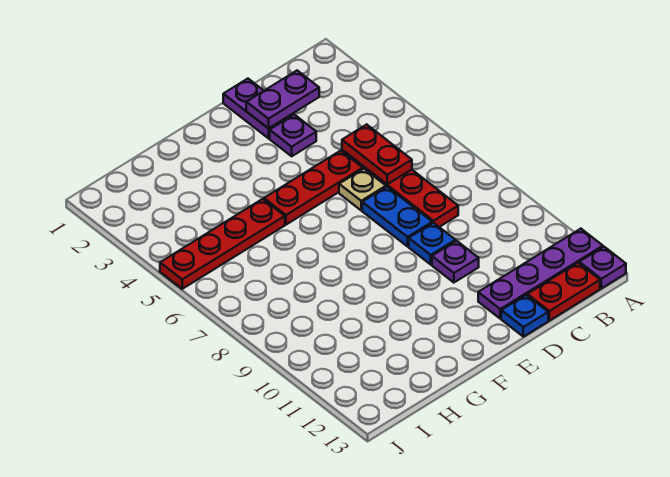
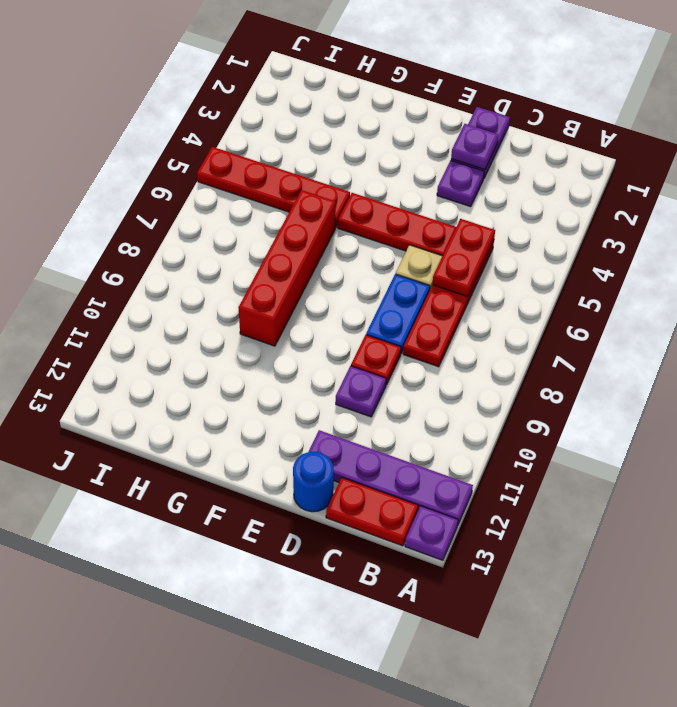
purple plate C2:D2 level 2 -> purple plate D2 level 2
blue plate D9 level 1 -> red plate D9 level 1
blue plate D13 level 1 -> blue round brick D13 level 1
none -> red brick G6:G9 level 1

